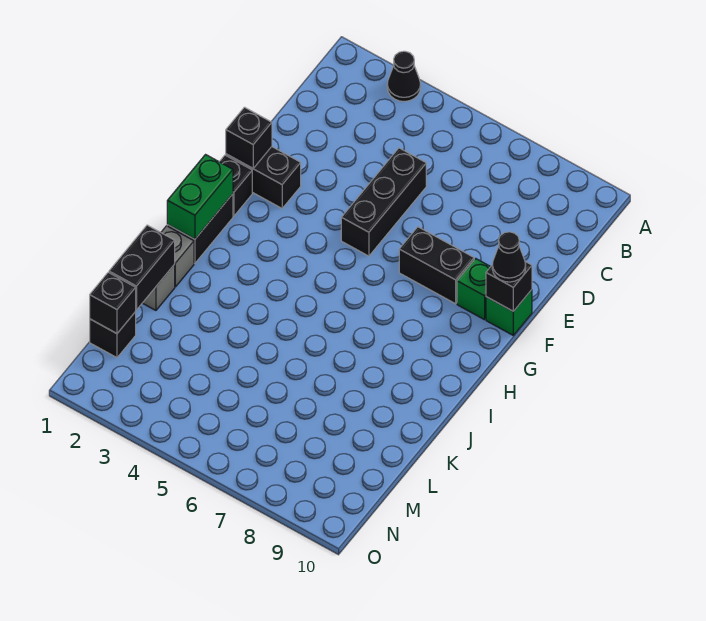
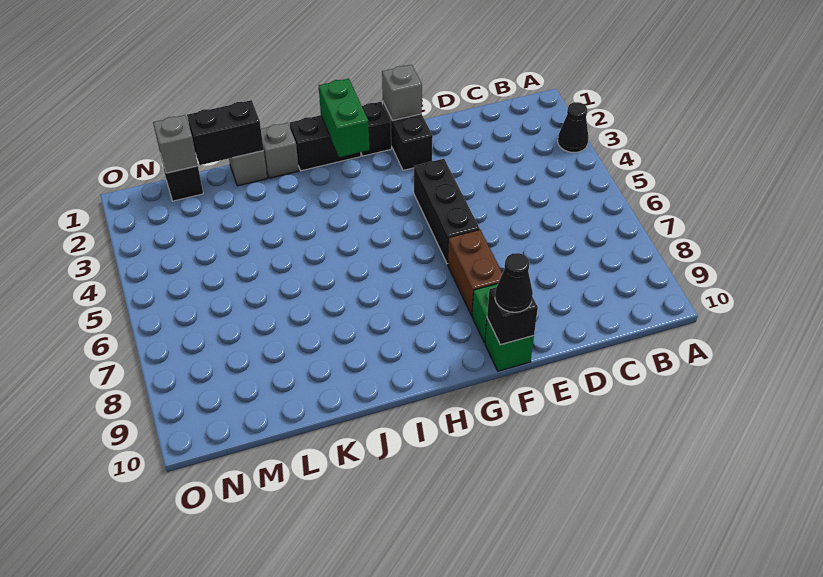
black brick D5:F5 level 1 -> black brick F4:F6 level 1
black brick F1 level 2 -> grey brick F1 level 2
black brick F7:F8 level 1 -> brown brick F7:F8 level 1
green brick H1:I1 level 2 -> green brick H1:H2 level 2
black brick M1 level 2 -> grey brick M1 level 2

